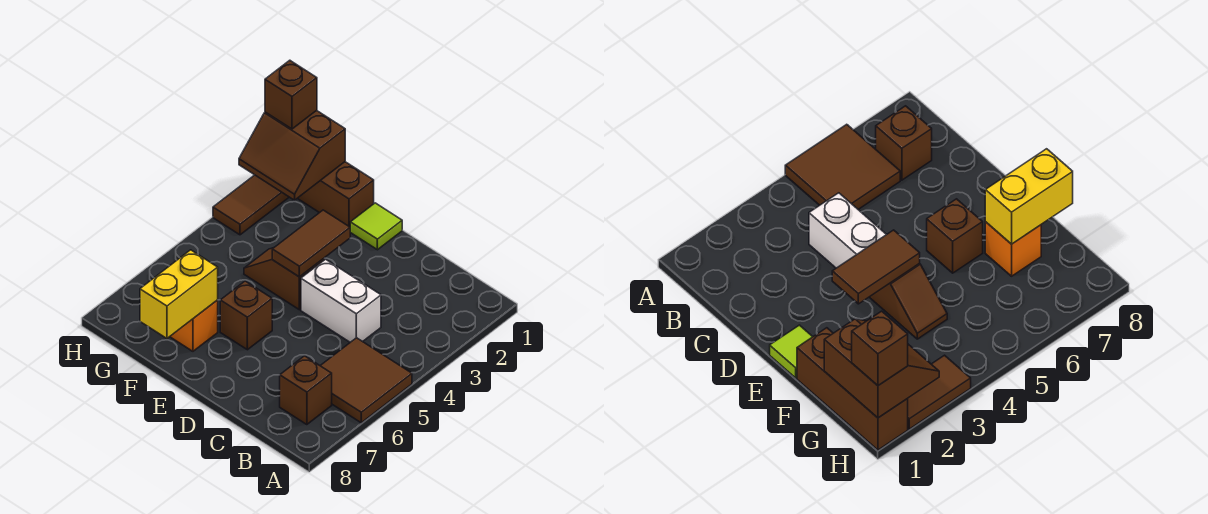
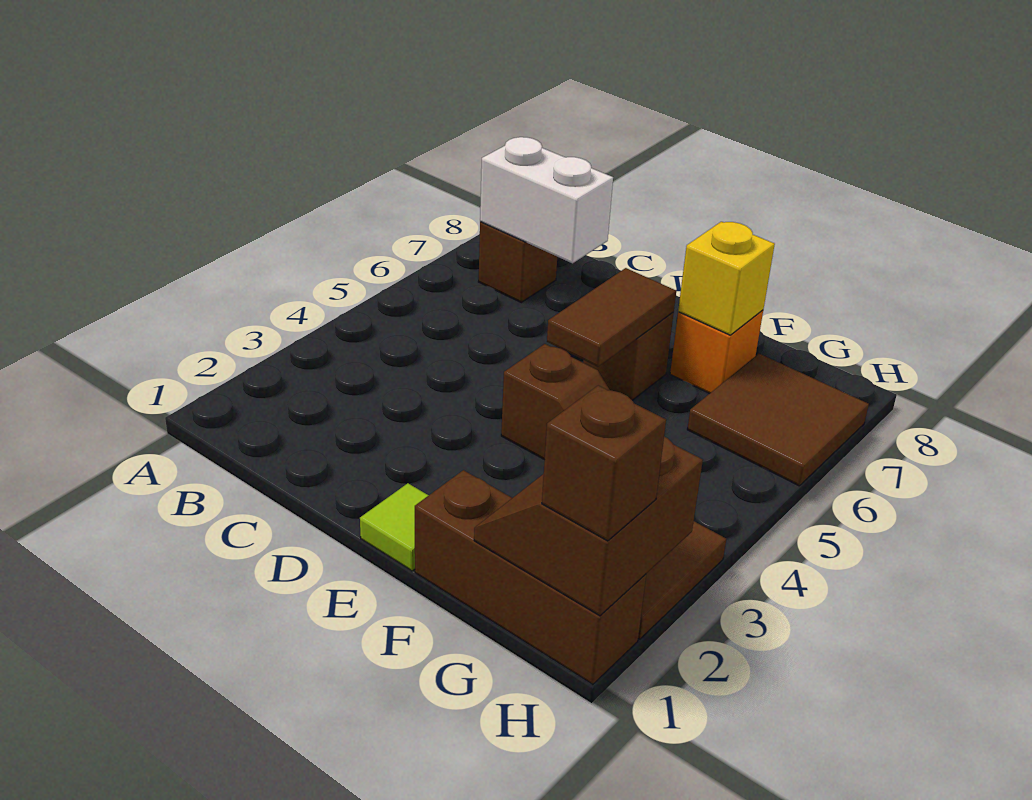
brown tile A5:B6 level 1 -> brown tile G6:H7 level 1
white brick C4:D4 level 1 -> white brick B7:C7 level 2
brown tile E3:E4 level 2 -> brown tile E5:E6 level 2
yellow brick F7:F8 level 2 -> yellow brick F7 level 2
brown slope G1:H2 level 2 top 1 -> brown slope G1:H2 level 2 top H

